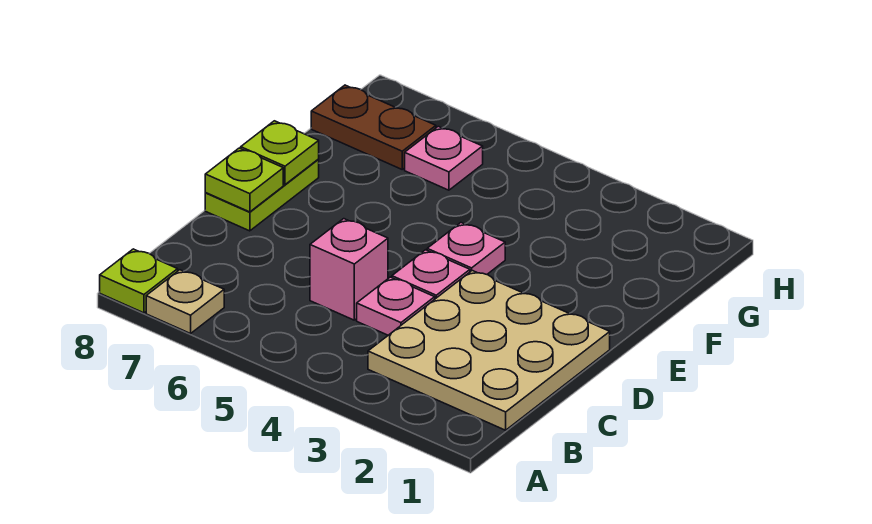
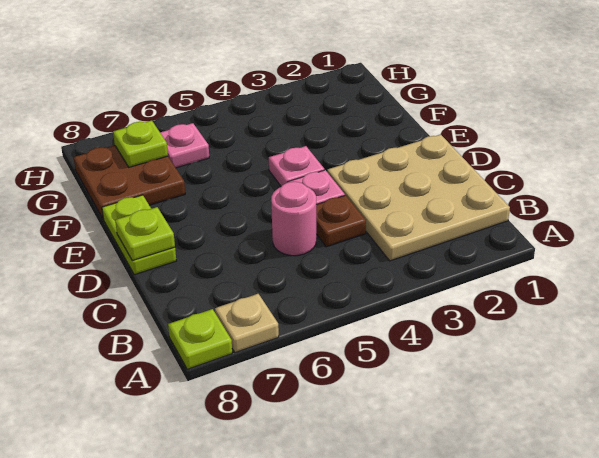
pink plate C4 level 1 -> brown plate C4 level 1
pink brick C5 level 1 -> pink round brick C5 level 1
lime plate E8 level 2 -> lime plate G7 level 2
brown plate G7:G8 level 1 -> brown plate F7:G8 level 1

